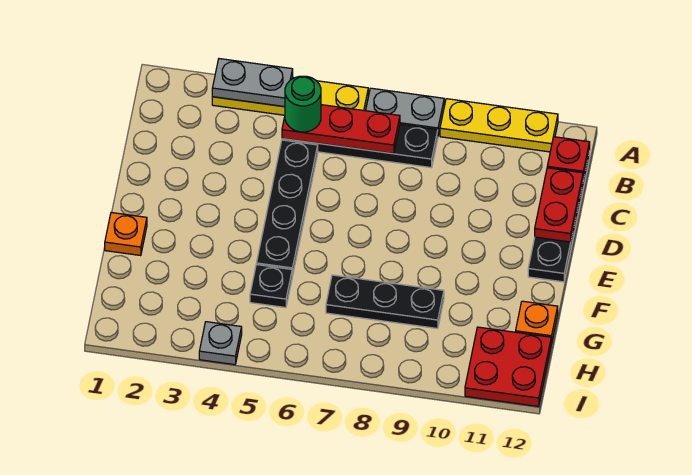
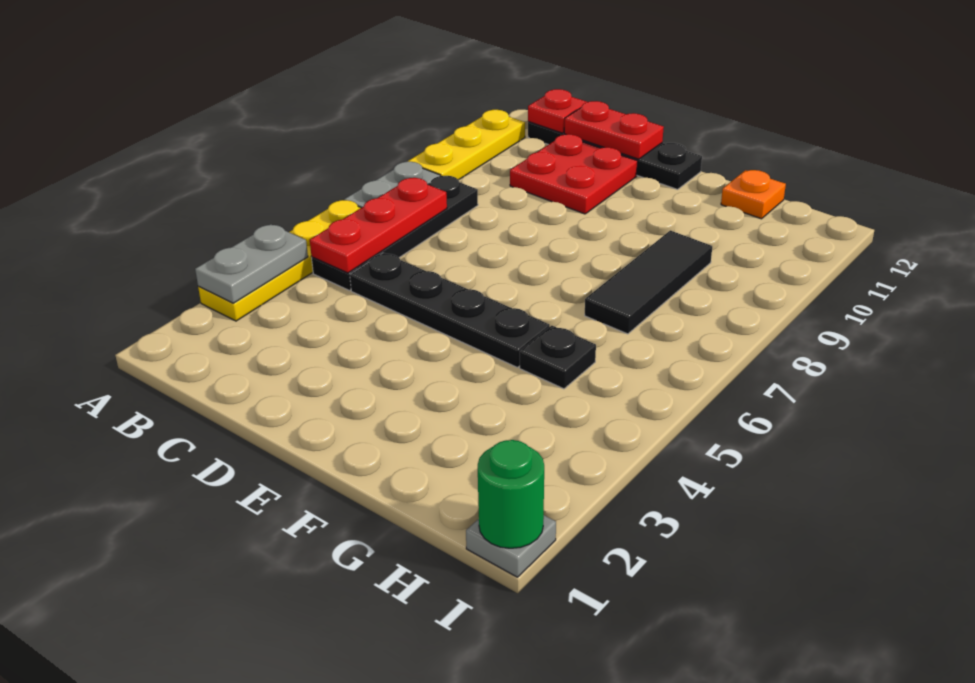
green round brick B5 level 3 -> green round brick I1 level 2
orange plate F1 level 1 -> none
black plate G7:G9 level 1 -> black tile G7:G9 level 1
red plate H11:I12 level 1 -> red plate C10:D11 level 1
grey plate I4 level 1 -> grey plate I1 level 1

